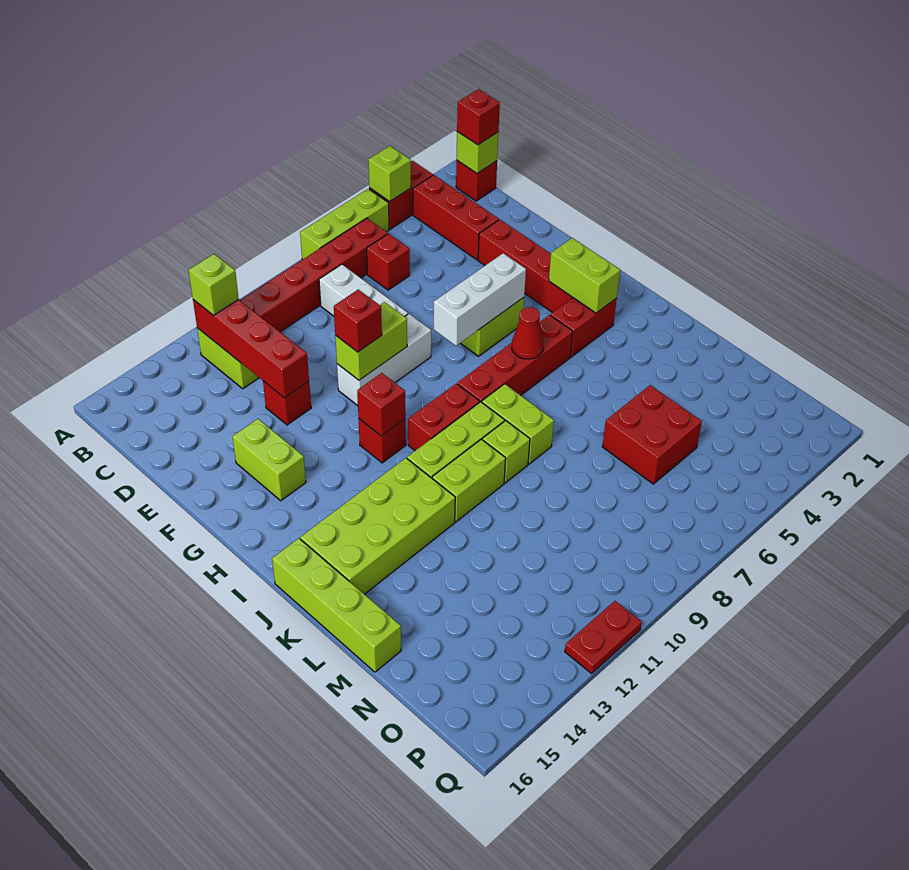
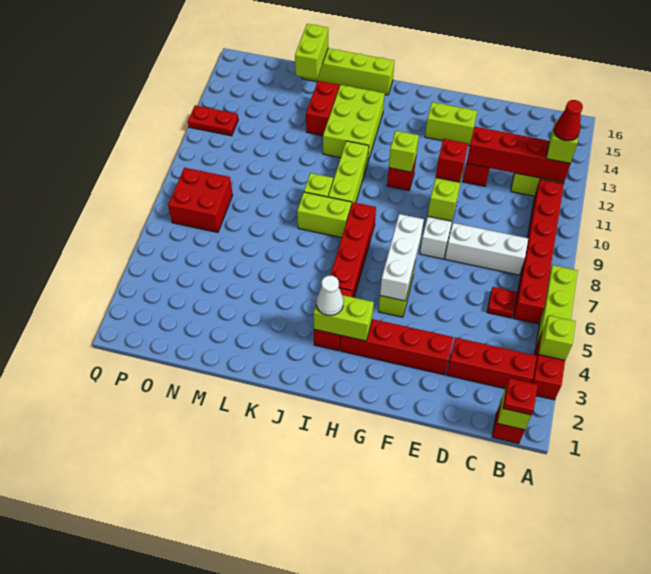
red brick B1 level 3 -> red plate B1 level 3
red brick C6 level 1 -> red plate C6 level 1
red brick H11 level 2 -> lime brick H11 level 2
none -> white cone I3 level 3
red cone I6 level 2 -> red cone B12 level 4
red brick I9:I10 level 1 -> red brick L13:L14 level 1
lime brick J12:K15 level 1 -> lime brick J12:K14 level 1
lime brick K10:K11 level 1 -> lime brick M15:M16 level 2
red brick M5:N6 level 1 -> red brick O7:P8 level 1
red plate Q11:Q12 level 1 -> red plate P12:Q12 level 1

